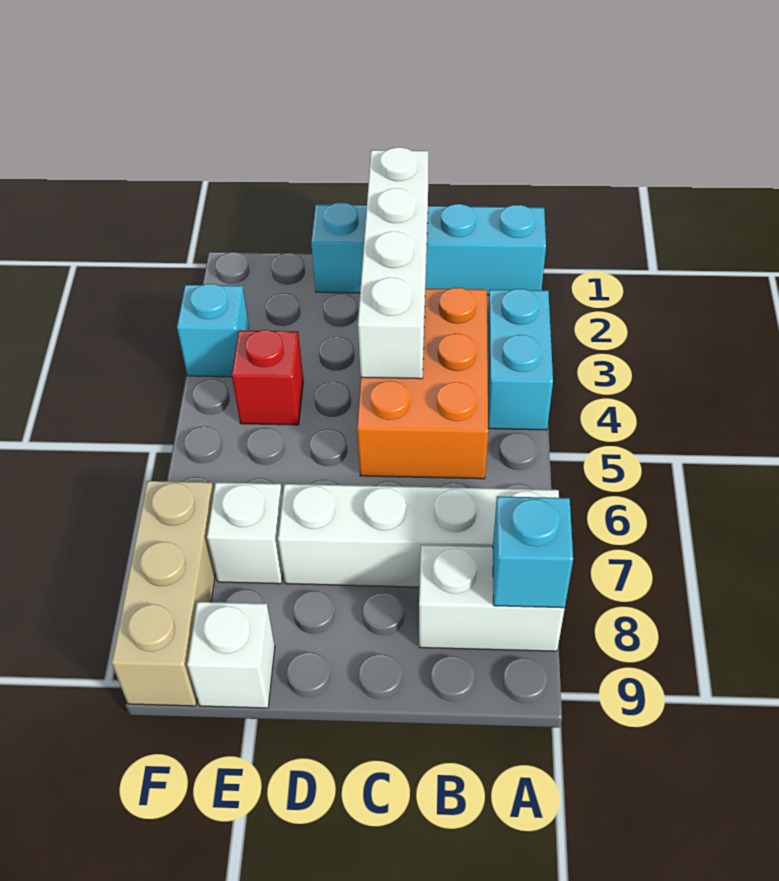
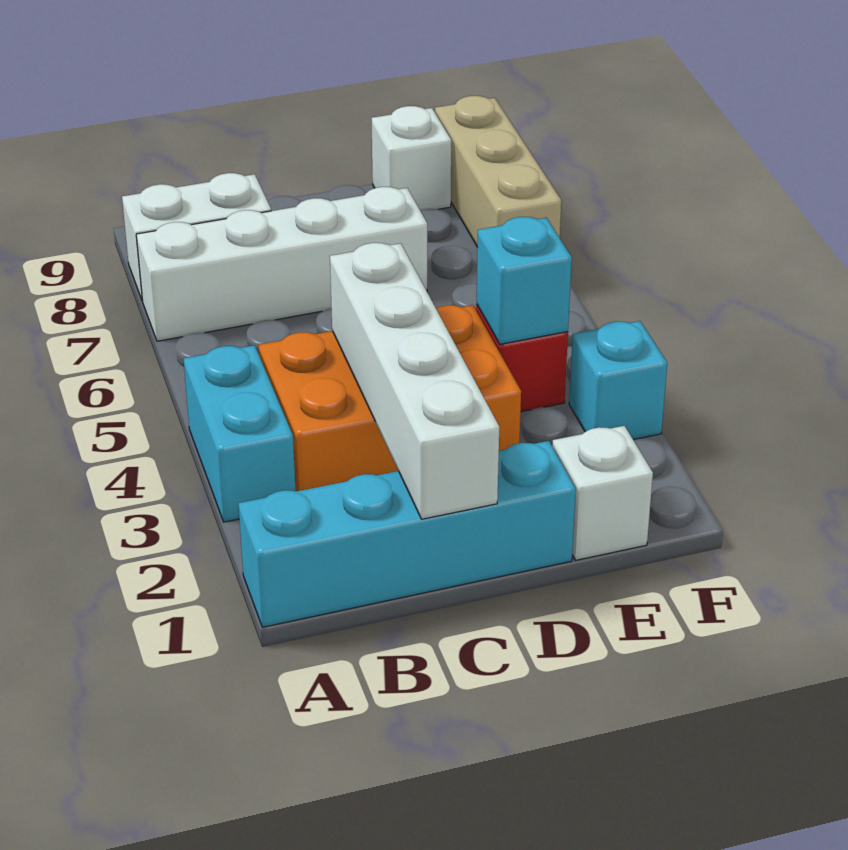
cyan brick A8 level 2 -> cyan brick E4 level 2
orange brick B3:C5 level 1 -> orange brick B3:D4 level 1
white brick E7 level 1 -> white brick E1 level 1

